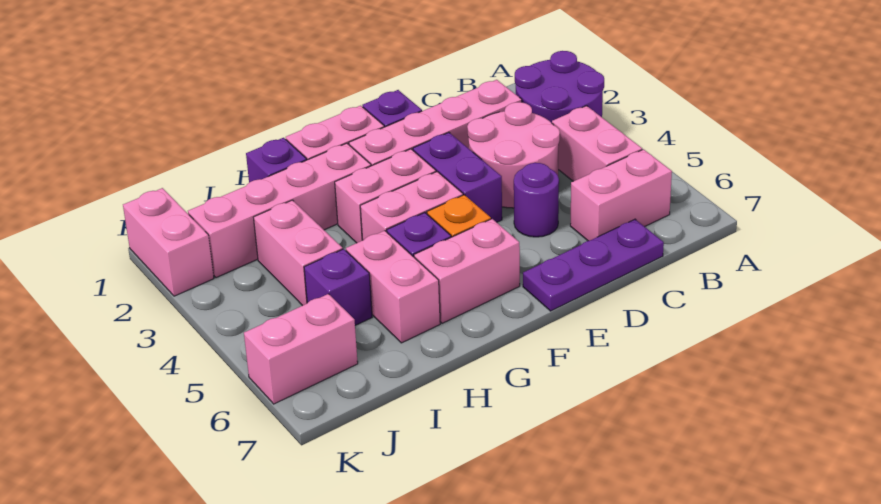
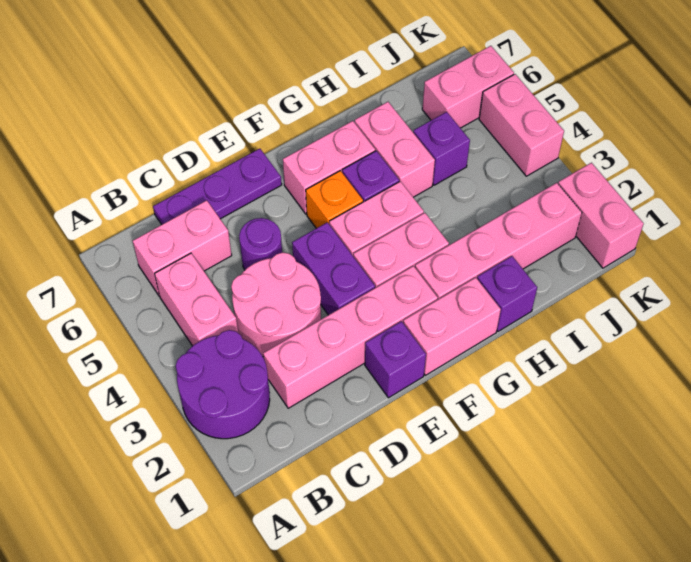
pink brick I3:I4 level 1 -> pink brick K4:K5 level 1

